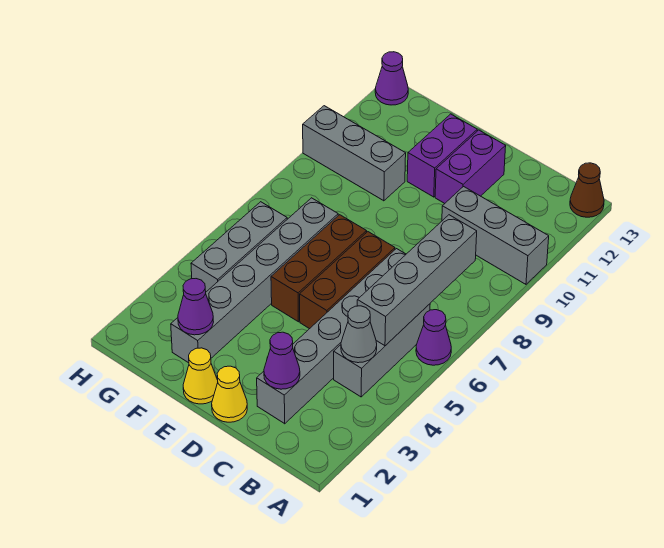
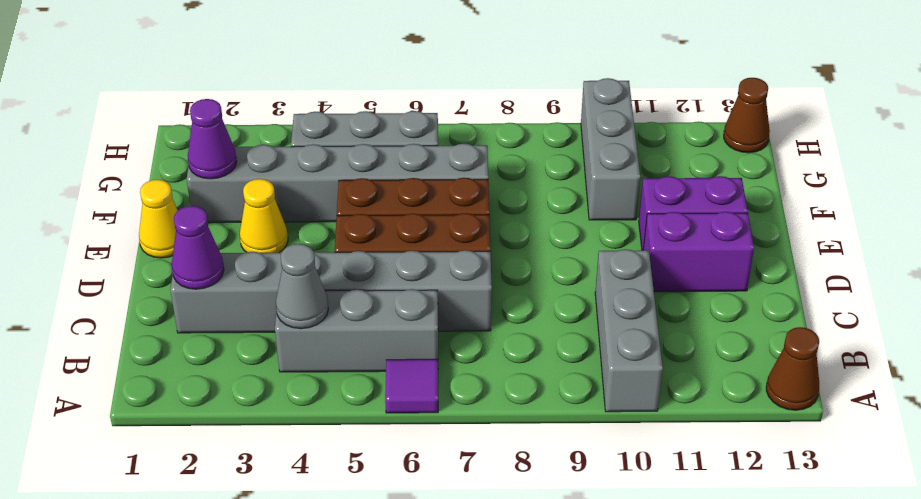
purple cone A6 level 1 -> purple tile A6 level 1
grey brick B5:B8 level 2 -> none
yellow cone D1 level 1 -> yellow cone E3 level 1
purple cone H13 level 1 -> brown cone H13 level 1

